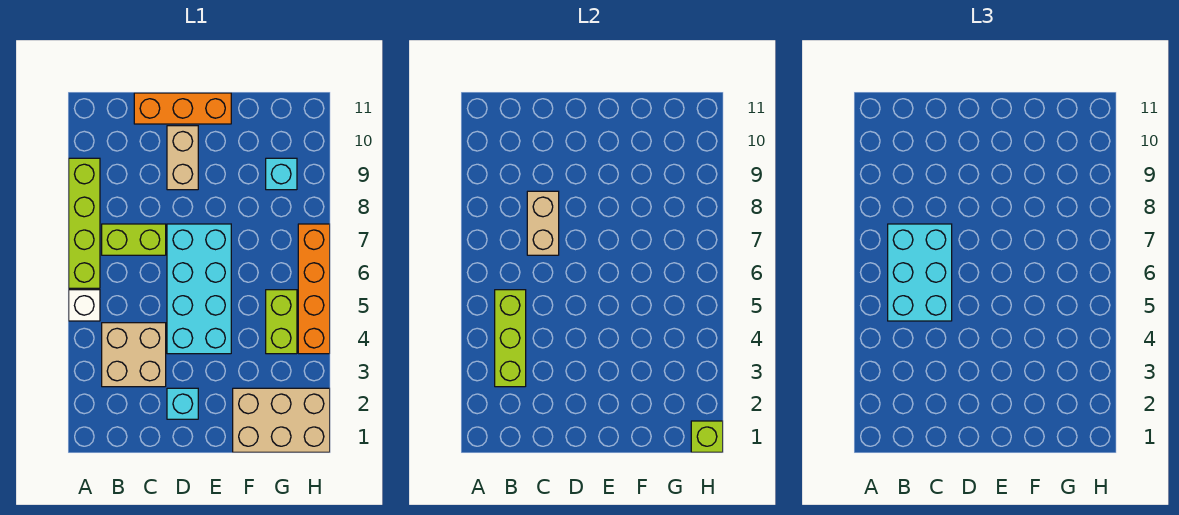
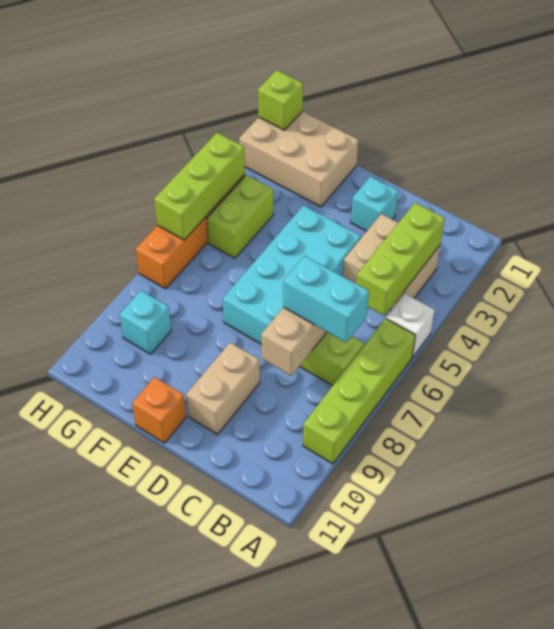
cyan brick B5:C7 level 3 -> cyan brick B7:C7 level 3
orange brick C11:E11 level 1 -> orange brick E11 level 1
none -> lime brick H4:H6 level 2

